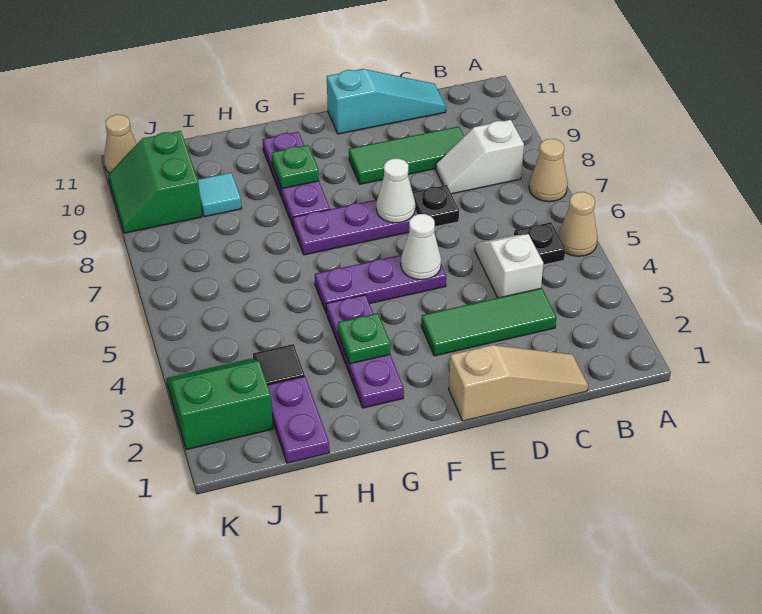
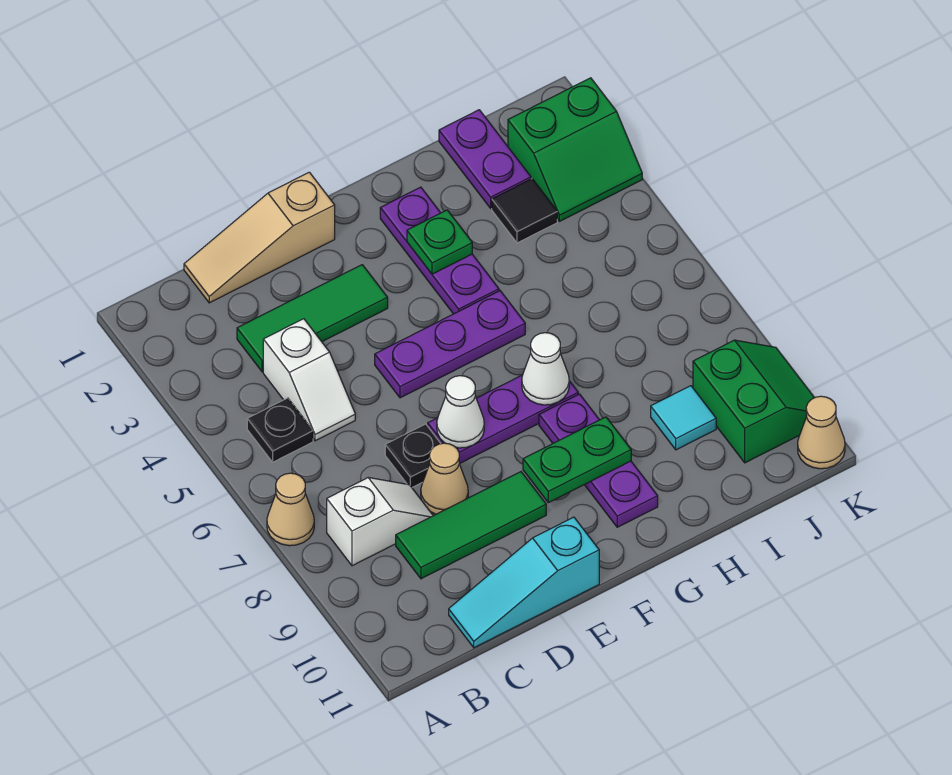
tan cone A5 level 1 -> tan cone D8 level 1
white cone E5 level 2 -> white cone G7 level 2
green plate G9 level 2 -> green plate F9:G9 level 2

